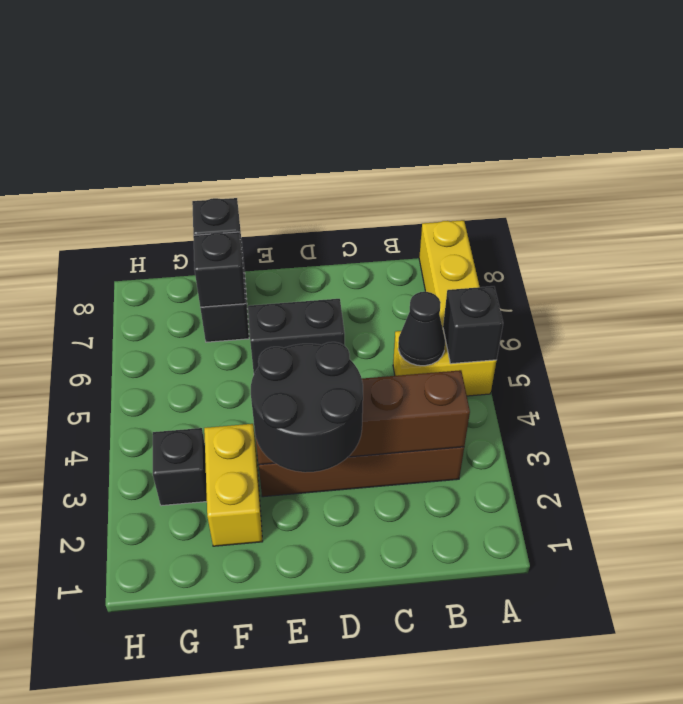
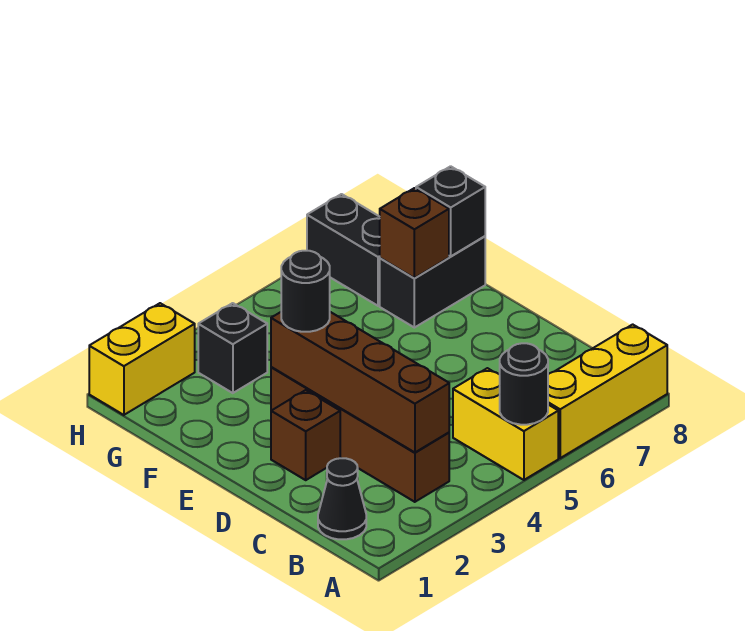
black brick A5 level 2 -> black round brick A5 level 2
black cone B5 level 2 -> black cone B1 level 1
none -> brown brick D2 level 1
black round brick D2:E3 level 3 -> black round brick E3 level 3
black brick D6:E6 level 1 -> black brick G7:H7 level 1
yellow brick F2:F3 level 1 -> yellow brick H1:H2 level 1
black brick F7 level 2 -> brown brick F7 level 2

